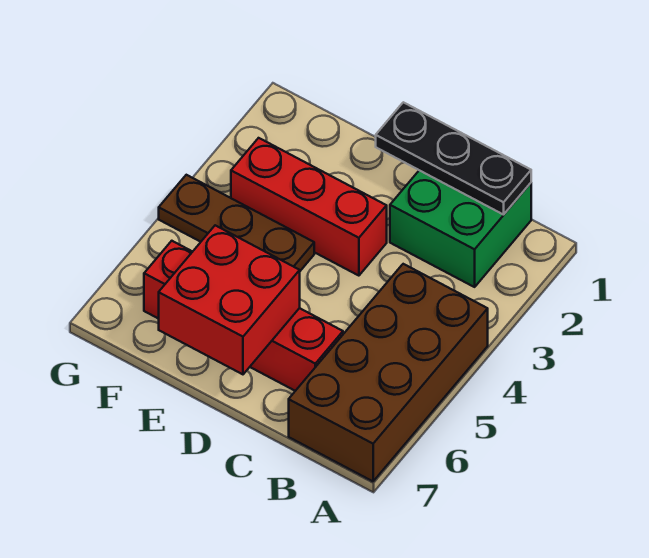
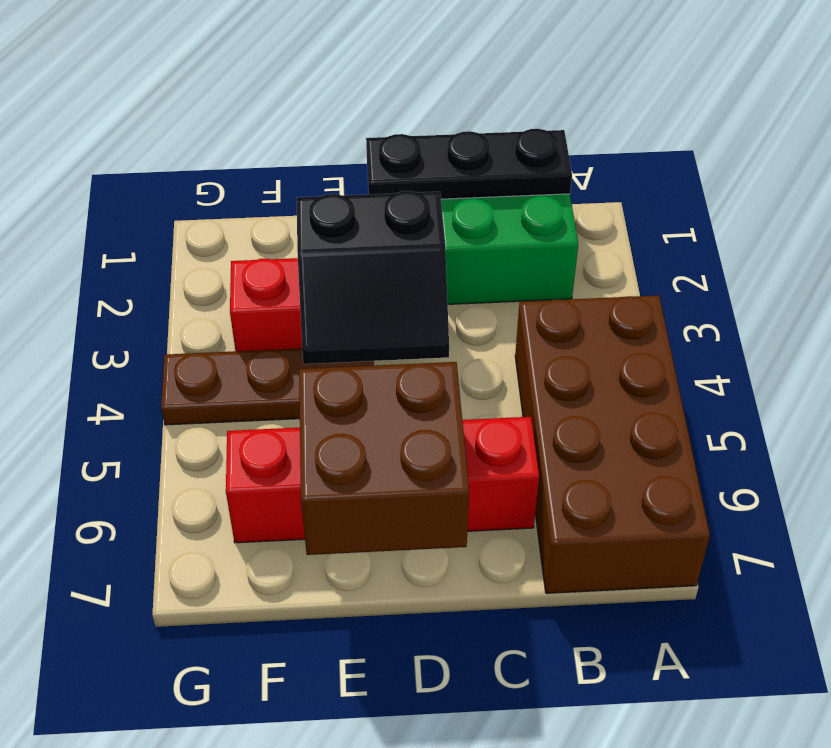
none -> black slope D3:E4 level 2 top 3
red brick D6:E7 level 2 -> brown brick D6:E7 level 2

